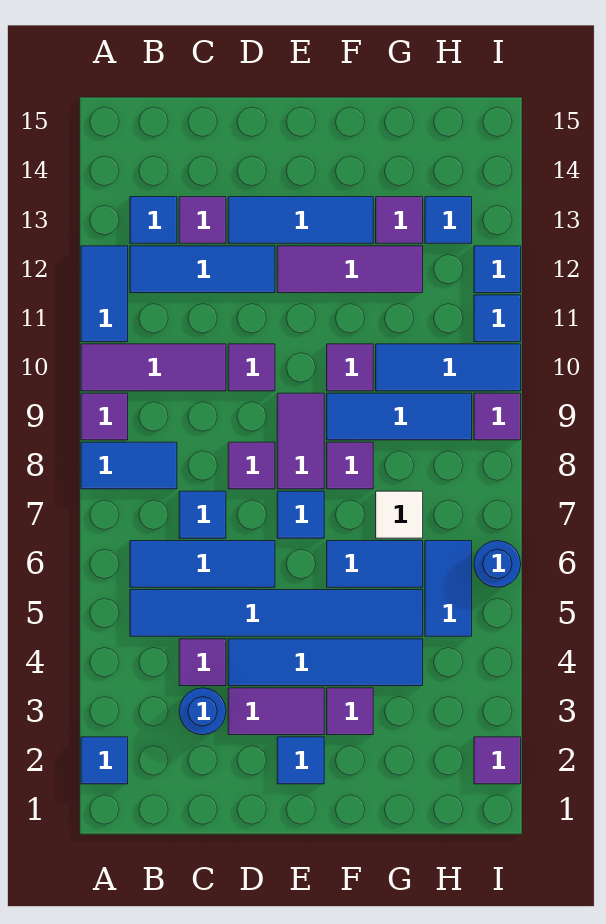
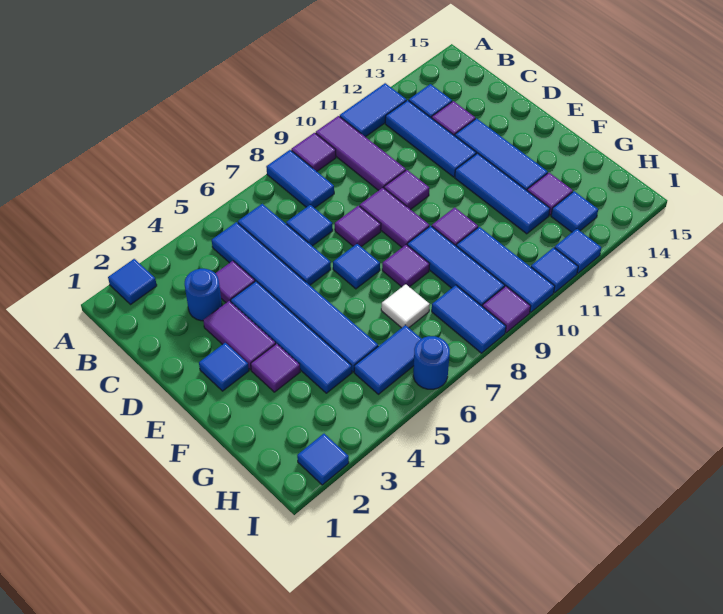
purple tile E8:E9 level 1 -> purple tile D9:E9 level 1
purple tile E12:G12 level 1 -> blue tile E12:G12 level 1
blue tile F6:G6 level 1 -> blue tile H8:I8 level 1
purple tile I2 level 1 -> blue tile I2 level 1

